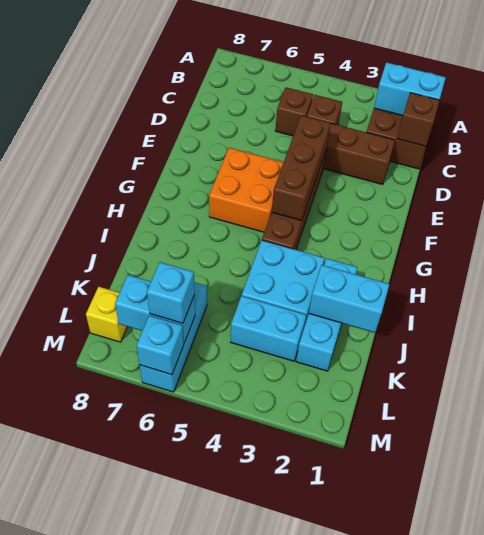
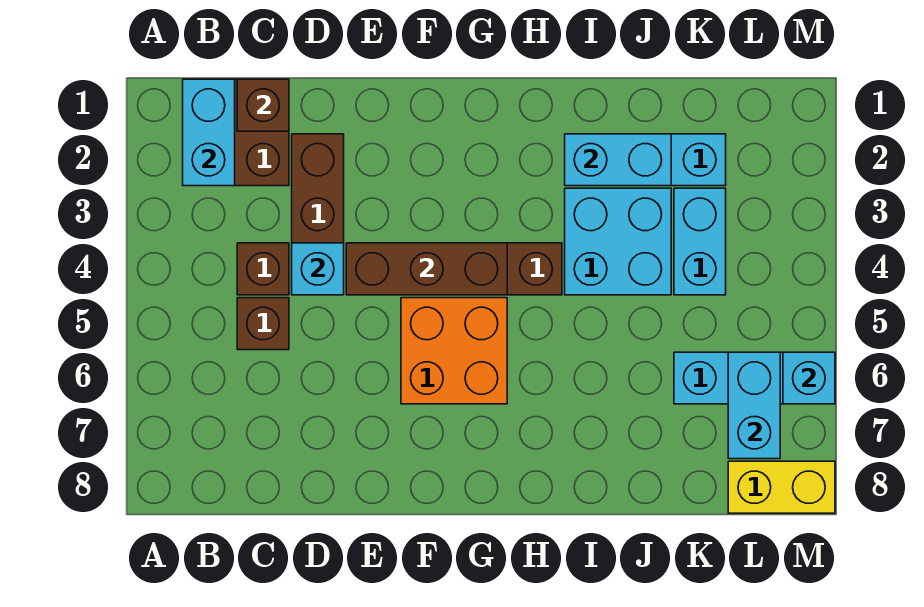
cyan brick J1:J2 level 2 -> cyan brick I2:J2 level 2
cyan brick L6 level 3 -> cyan brick D4 level 2
yellow brick L8 level 1 -> yellow brick L8:M8 level 1

